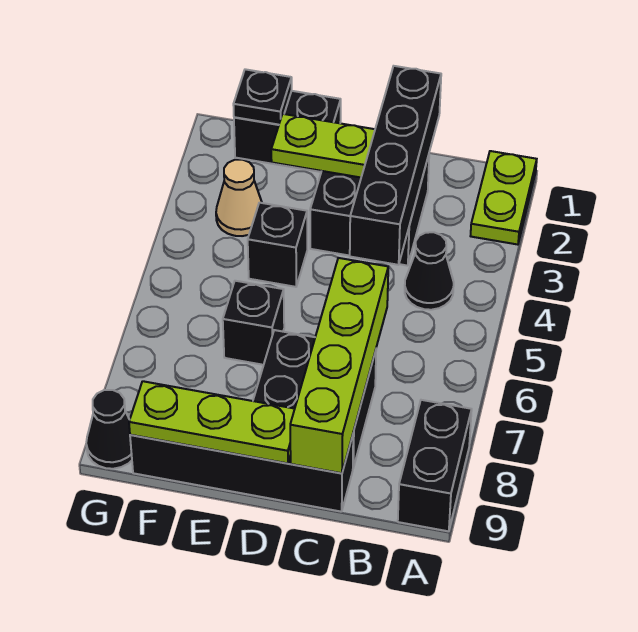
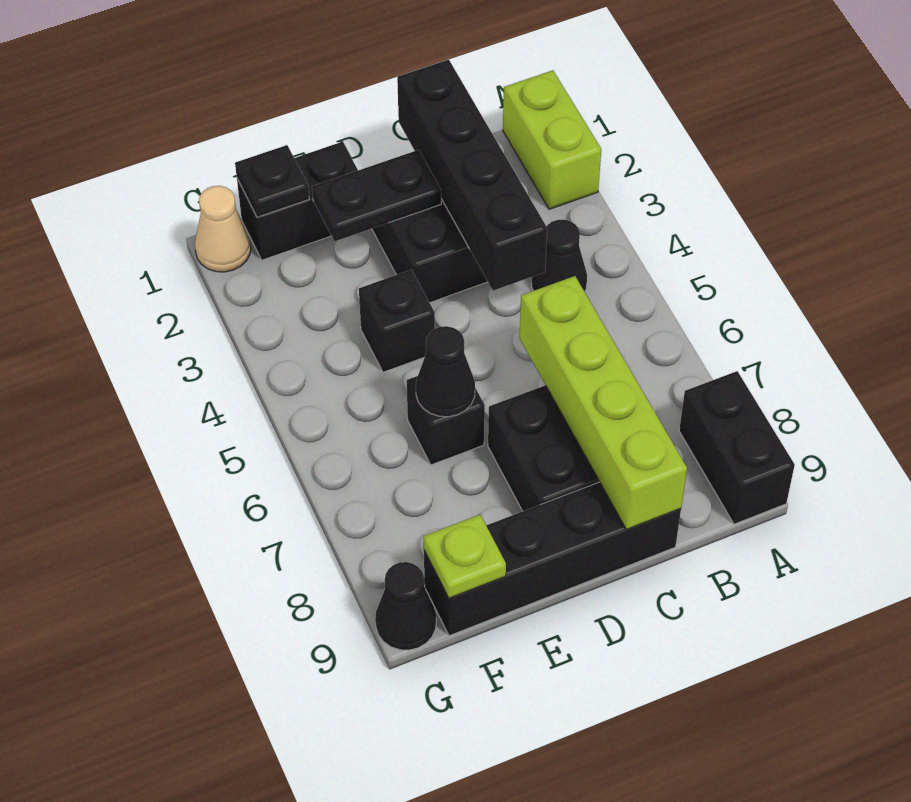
lime plate A1:A2 level 1 -> lime brick A1:A2 level 1
lime plate D2:E2 level 2 -> black plate D2:E2 level 2
lime plate D9:F9 level 2 -> lime plate F9 level 2
none -> black cone E6 level 2
tan cone F3 level 1 -> tan cone G1 level 1

